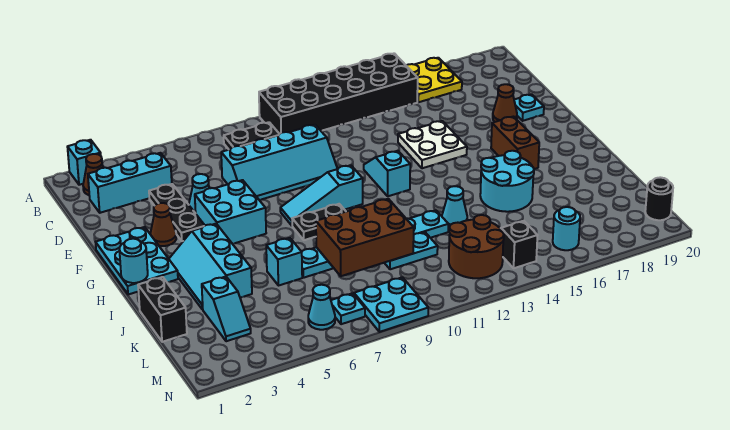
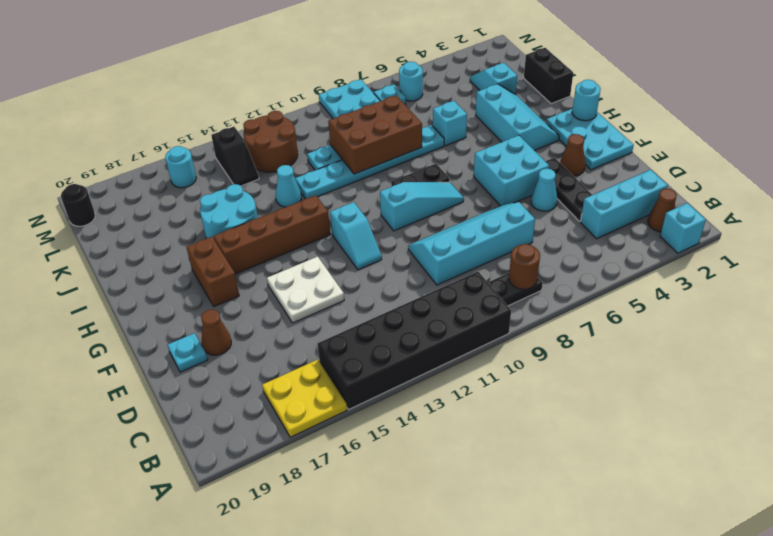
none -> brown round brick B8 level 2
none -> brown brick H13:H16 level 1
cyan cone M6 level 1 -> cyan round brick M6 level 1

